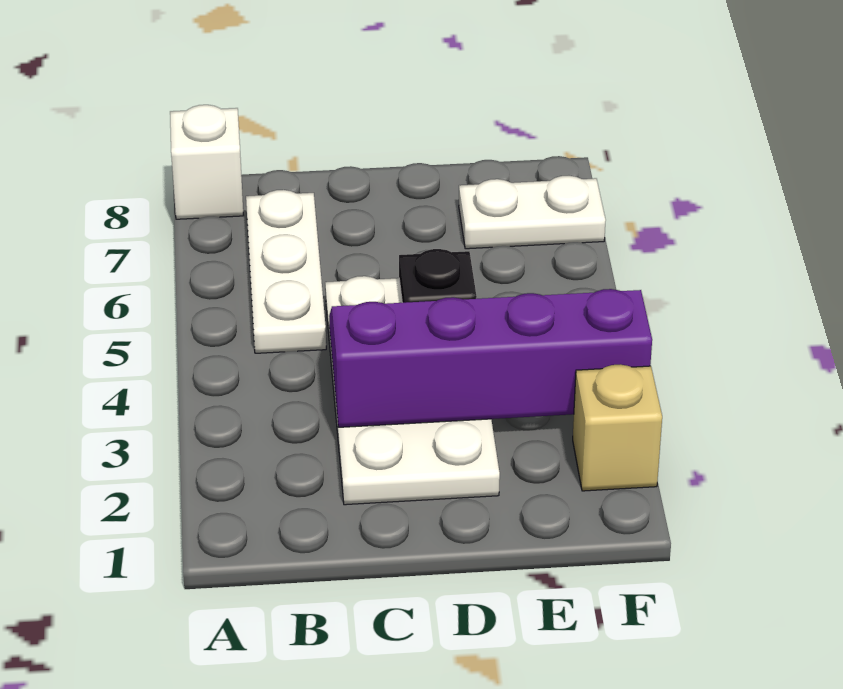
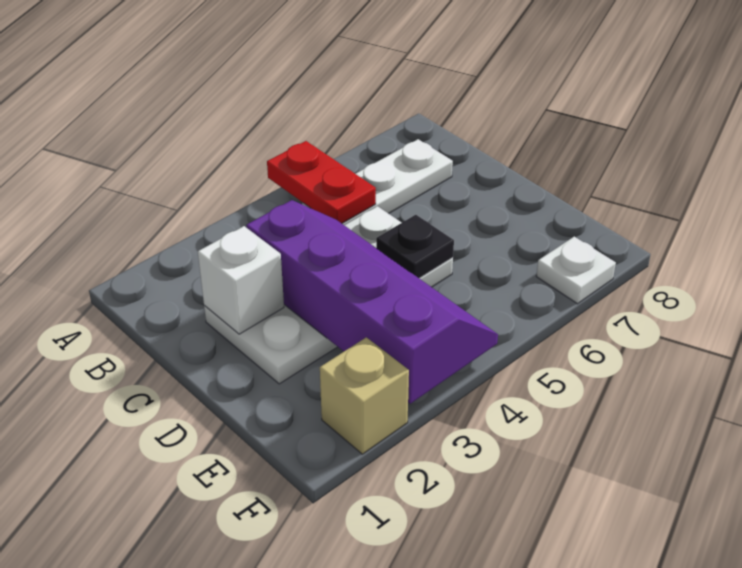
none -> red plate A5:B5 level 2
white brick A8 level 1 -> white brick C2 level 2
white plate E7:F7 level 1 -> white plate F7 level 1

